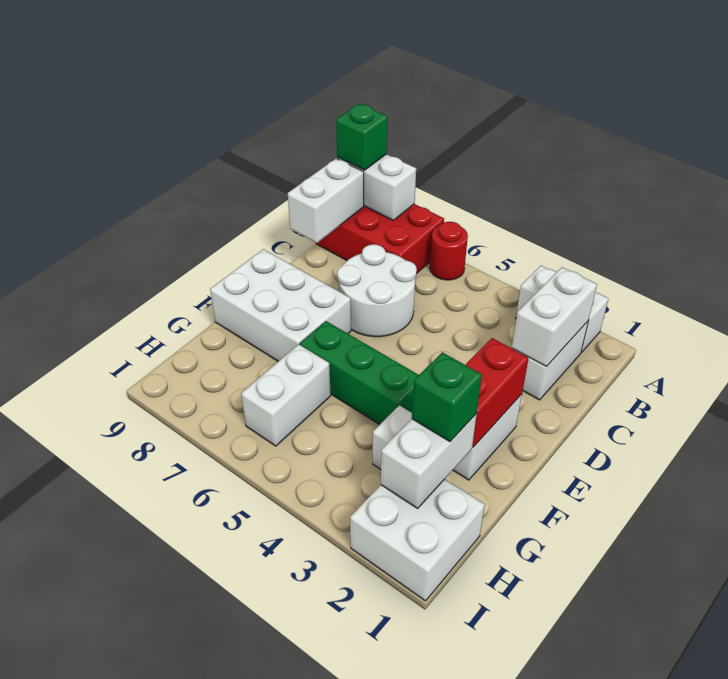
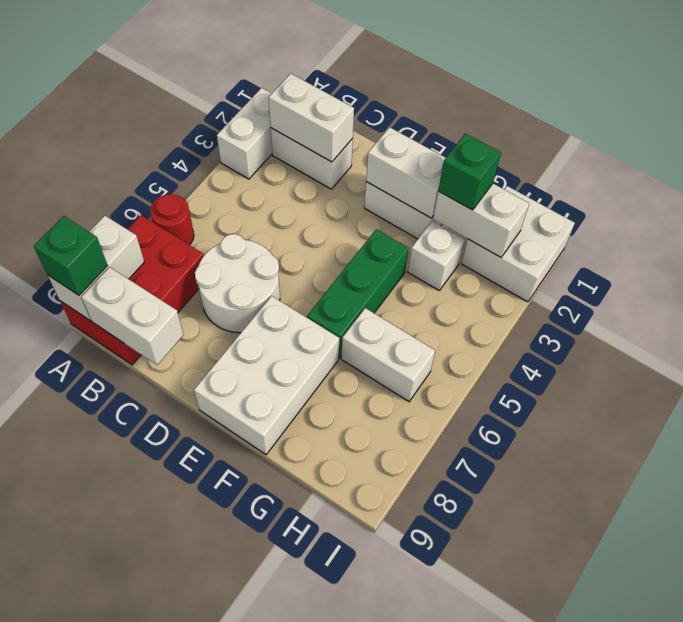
red brick E2:F2 level 2 -> white brick E2:F2 level 2

